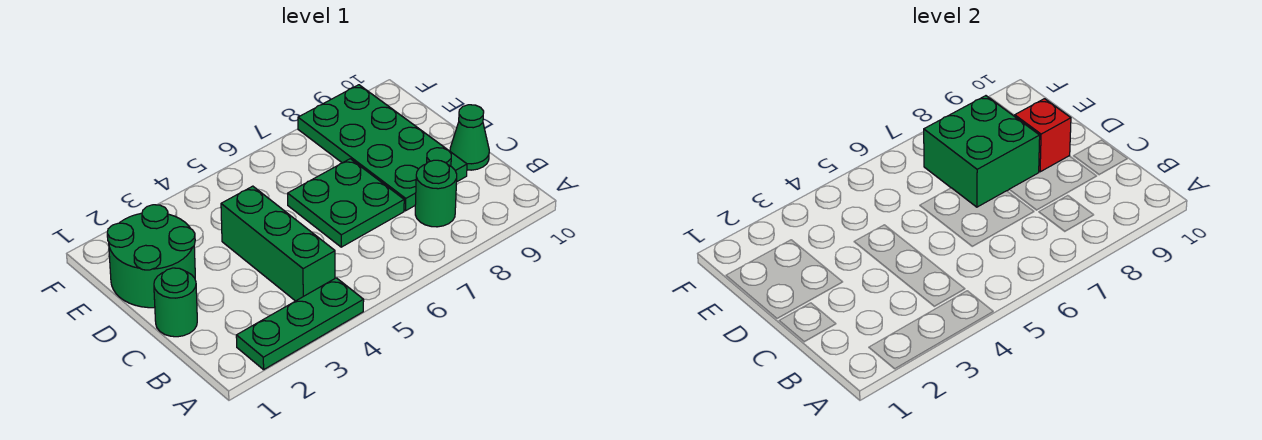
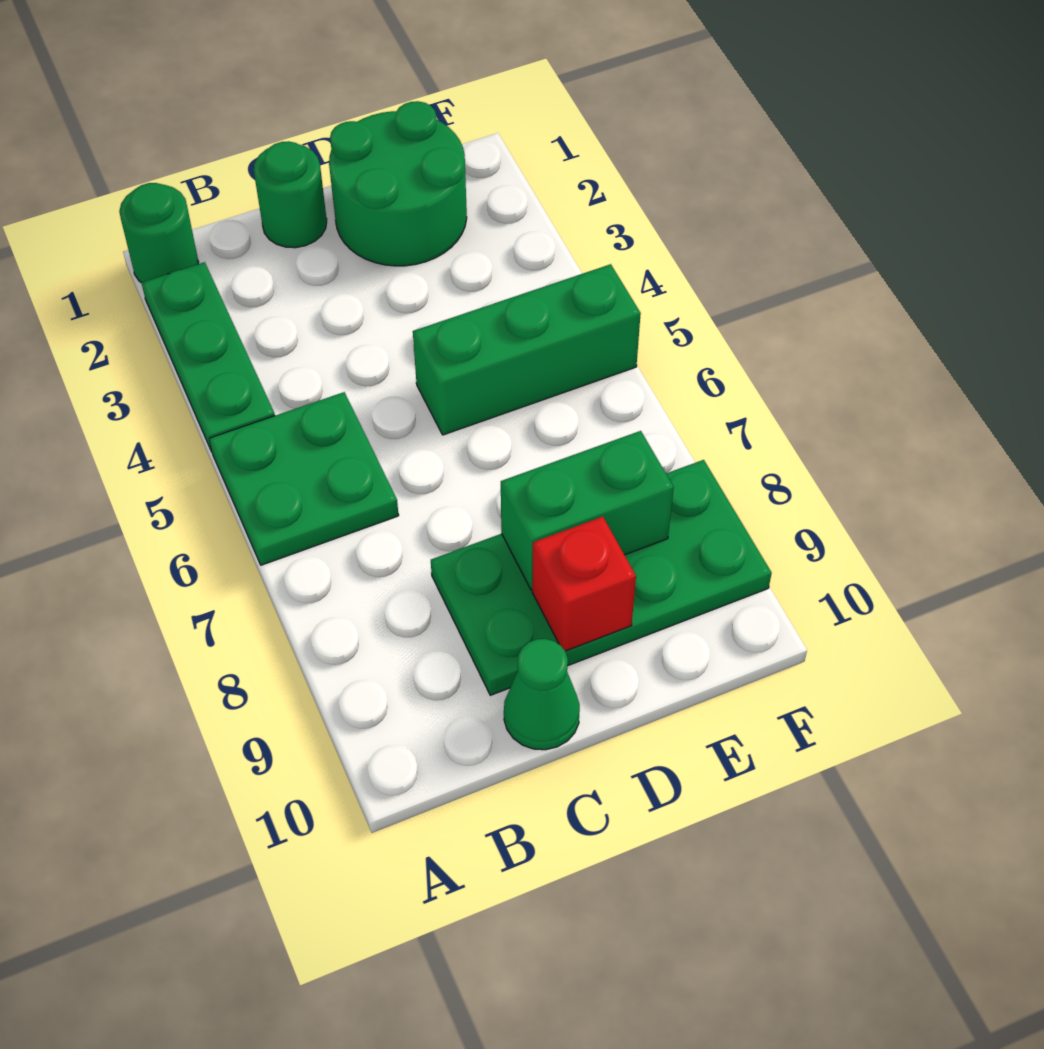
green brick B4:D4 level 1 -> green brick D5:F5 level 1
green round brick B8 level 1 -> green round brick A1 level 1
green plate C6:D7 level 1 -> green plate A5:B6 level 1
green brick D7:E8 level 2 -> green brick D8:E8 level 2

